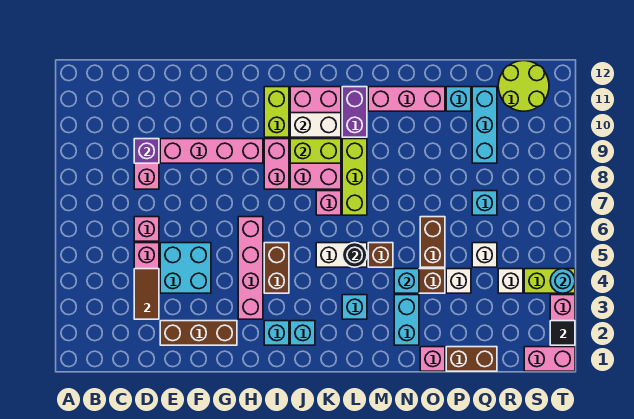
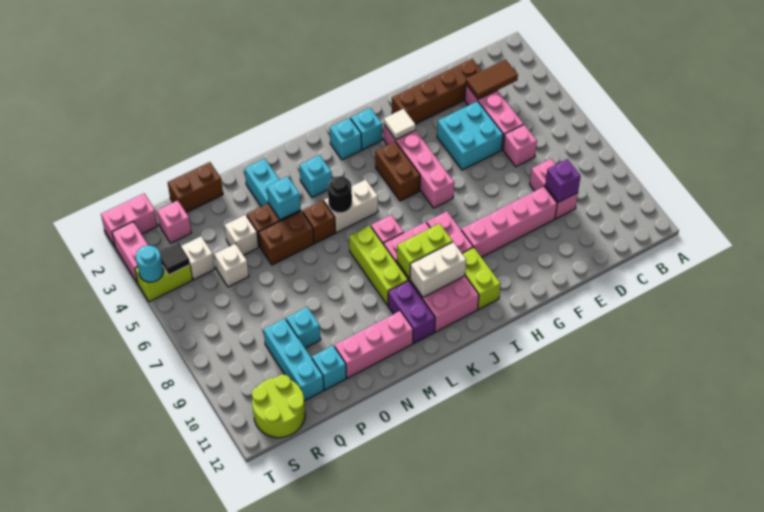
brown tile D3:D4 level 2 -> brown tile C3:D3 level 2
brown brick E2:G2 level 1 -> brown brick D2:G2 level 1
none -> white tile H3 level 2
pink brick O1 level 1 -> pink brick R2 level 1
brown brick O5:O6 level 1 -> brown brick N5:O5 level 1
cyan brick Q7 level 1 -> cyan brick P9 level 1
black tile T2 level 2 -> black tile S4 level 2

